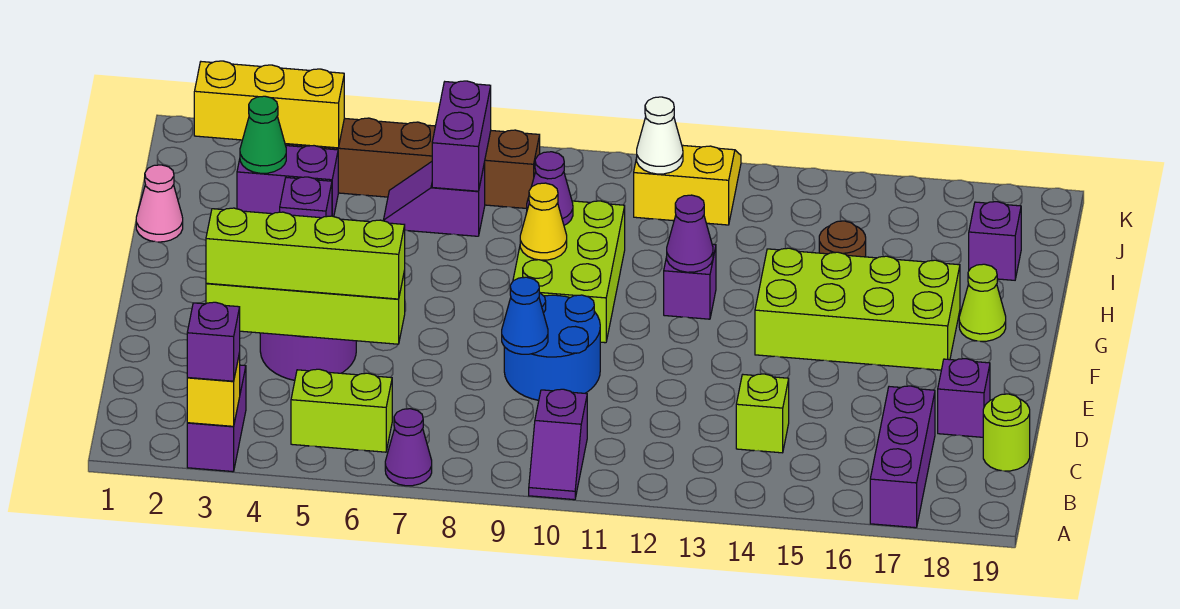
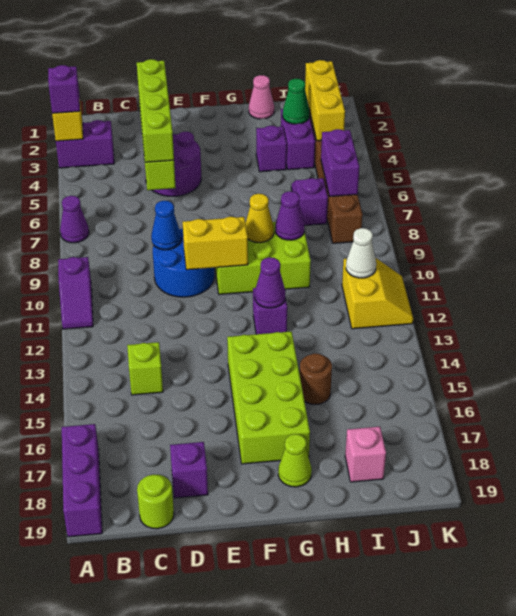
purple slope A10:B10 level 1 top B -> purple slope A10:A11 level 1 top 10
purple brick A17:C17 level 1 -> purple brick A17:A19 level 1
lime brick B5:B6 level 1 -> none
none -> yellow brick E10:F10 level 2
purple brick I7:J7 level 2 -> purple brick J6:J7 level 2
purple brick I18 level 1 -> pink brick I18 level 1

